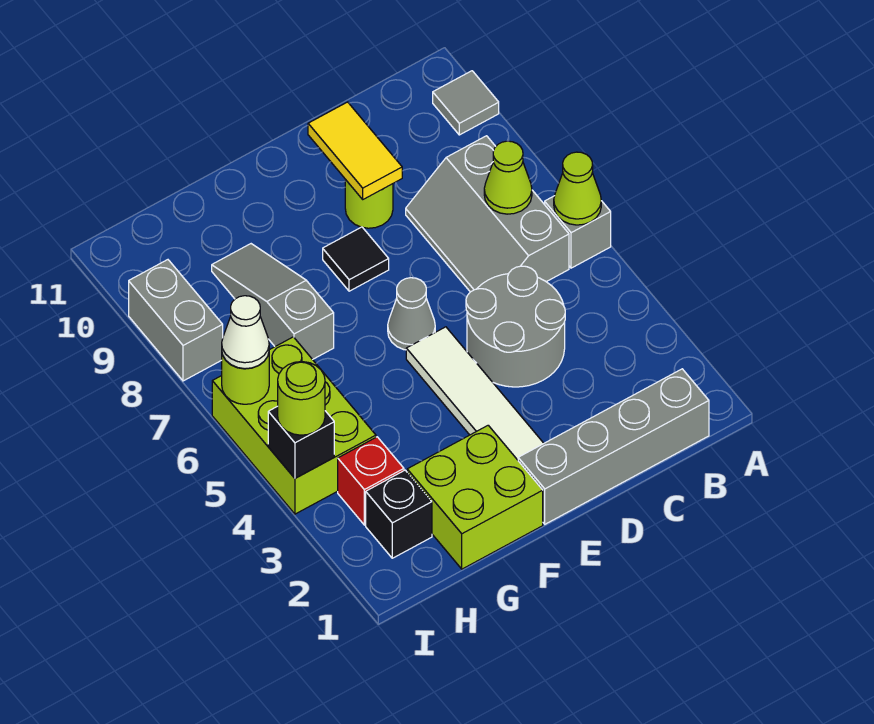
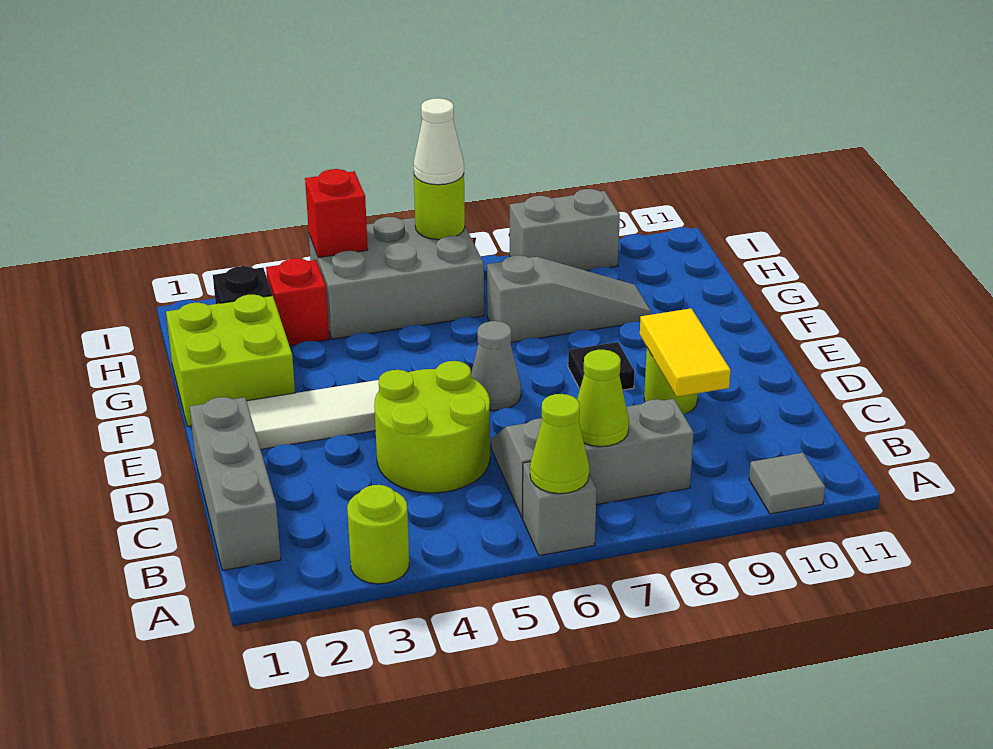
grey brick B1:E1 level 1 -> grey brick B1:D1 level 1
grey round brick C4:D5 level 1 -> lime round brick C4:D5 level 1
yellow tile D9:D10 level 2 -> yellow tile C9:D9 level 2
lime brick H4:I6 level 1 -> grey brick H4:I6 level 1
black brick I4 level 2 -> red brick I4 level 2
lime round brick I4 level 3 -> lime round brick A3 level 1

